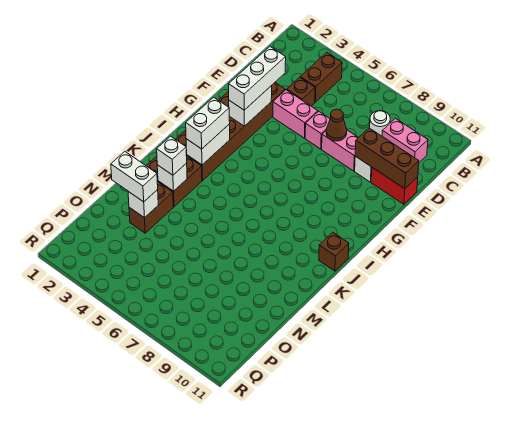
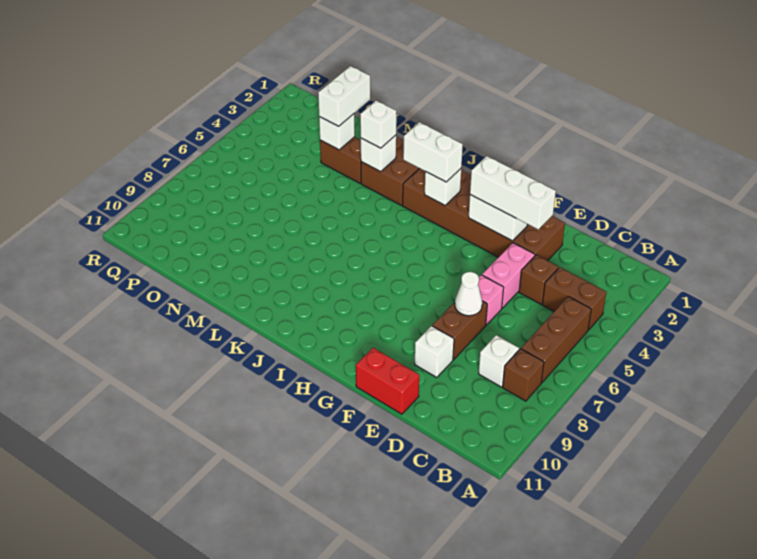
white round brick C8 level 1 -> white brick C8 level 1
pink brick C9:C10 level 1 -> none
pink brick E7:E8 level 1 -> brown brick E7:E8 level 1
brown cone E7 level 2 -> white cone E7 level 2
brown brick E9:E11 level 2 -> brown brick B5:B7 level 1
red brick E10:E11 level 1 -> red brick E11:F11 level 1
white brick I3:J3 level 2 -> white brick I3 level 2
brown brick J11 level 1 -> brown brick B8 level 1

